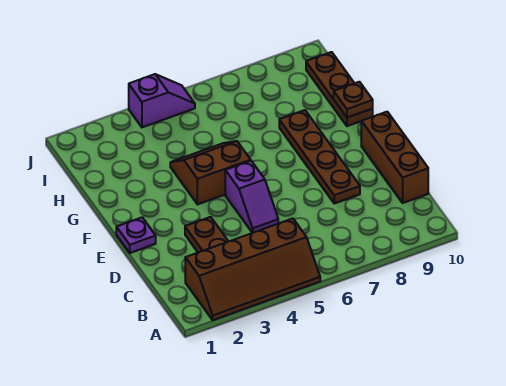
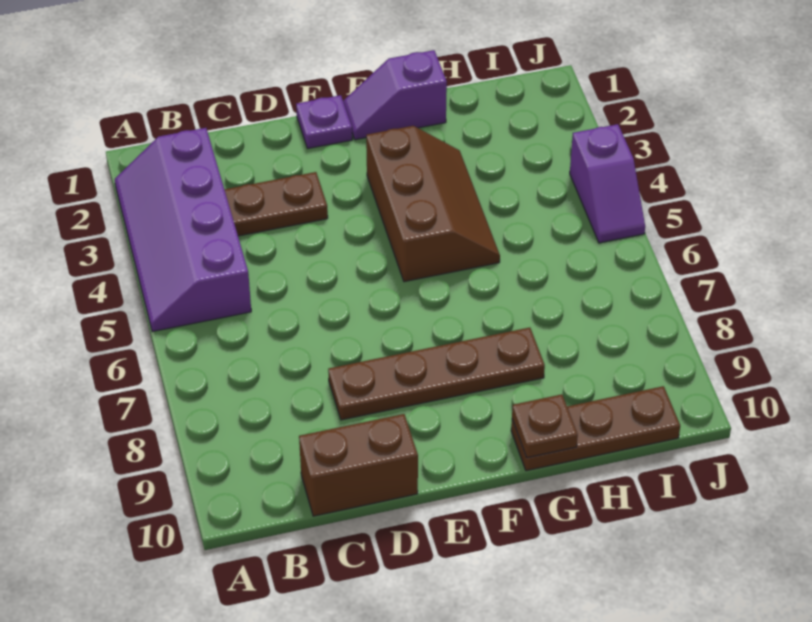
brown slope A2:B5 level 1 top B -> purple slope A2:B5 level 1 top B
brown brick C10:E10 level 1 -> brown brick C10:D10 level 1
purple slope D5:E5 level 1 top E -> purple slope F1:G1 level 1 top G
brown slope F4:G5 level 1 top F -> brown slope F3:G5 level 1 top F

